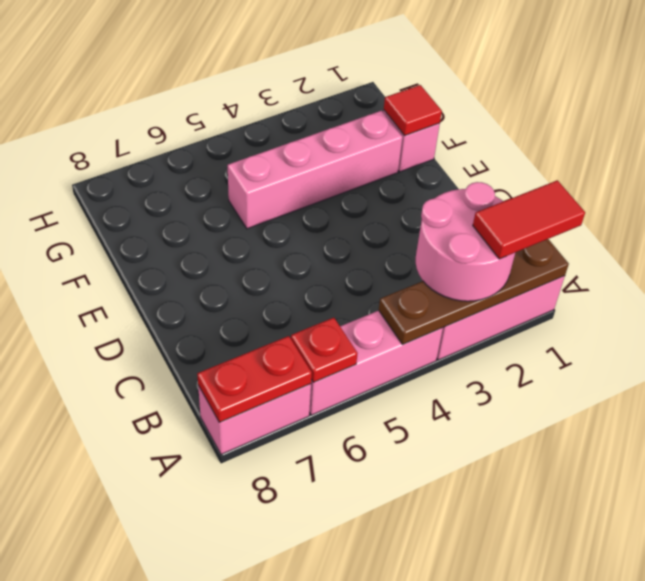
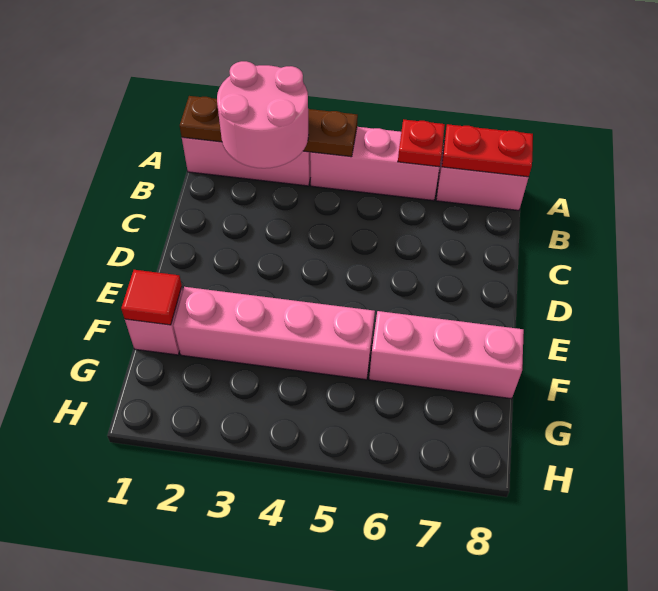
red tile A1:A2 level 4 -> none
none -> pink brick F6:F8 level 1

